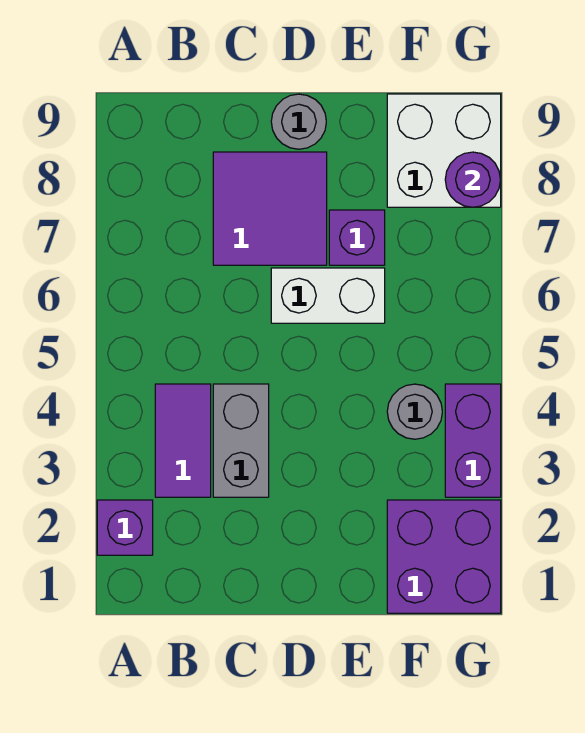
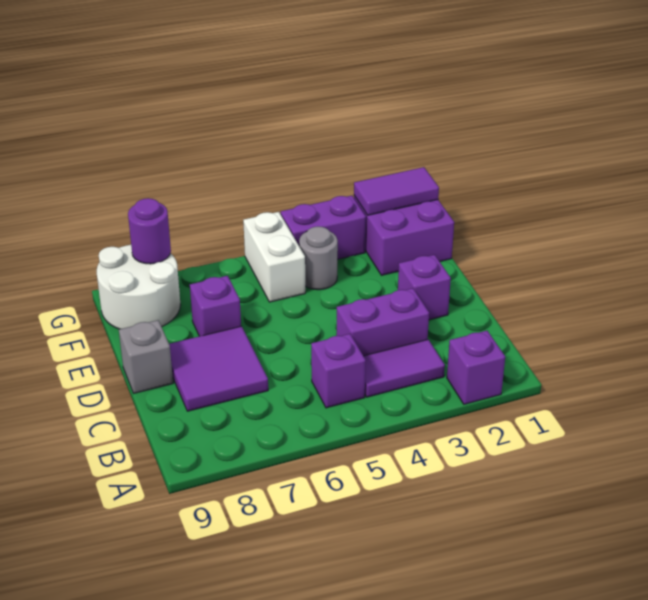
none -> purple brick B5 level 1
grey brick C3:C4 level 1 -> purple brick C3:C4 level 1
none -> purple brick D2 level 1
white brick D6:E6 level 1 -> white brick F5:G5 level 1
grey round brick D9 level 1 -> grey brick D9 level 1
white brick F8:G9 level 1 -> white round brick F8:G9 level 1
none -> purple tile G1:G2 level 2

